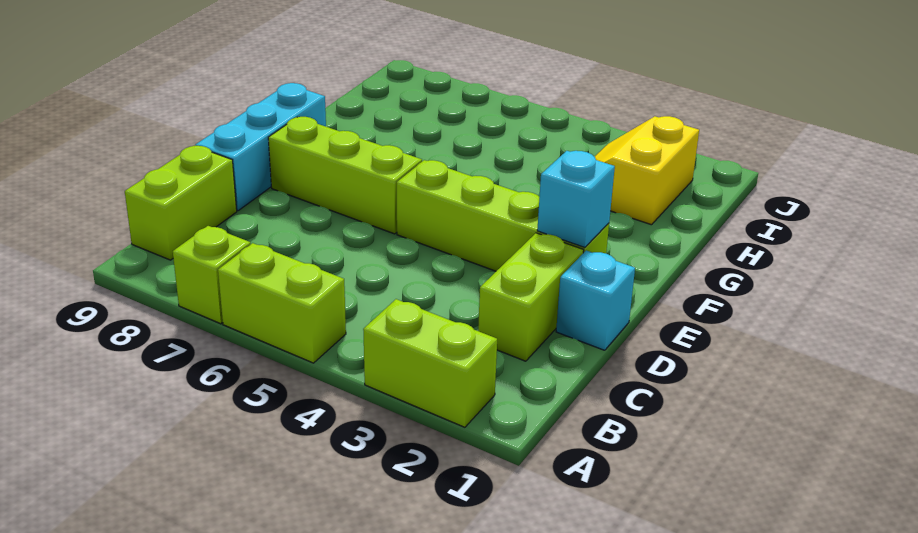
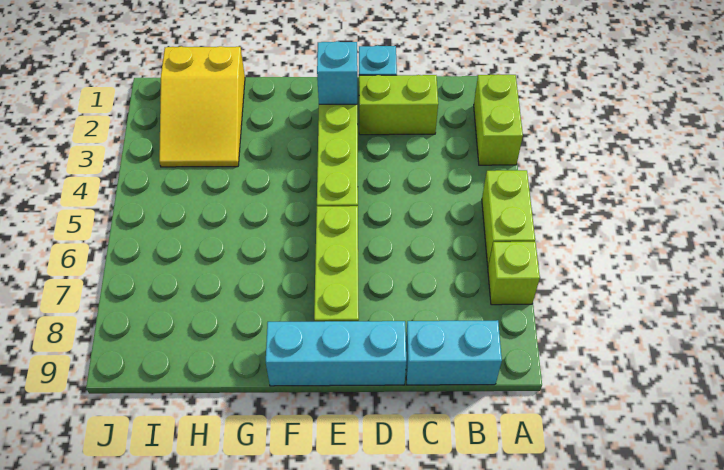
lime brick B9:C9 level 1 -> cyan brick B9:C9 level 1
yellow slope H2:I3 level 1 top 2 -> yellow slope H1:I3 level 1 top 1

